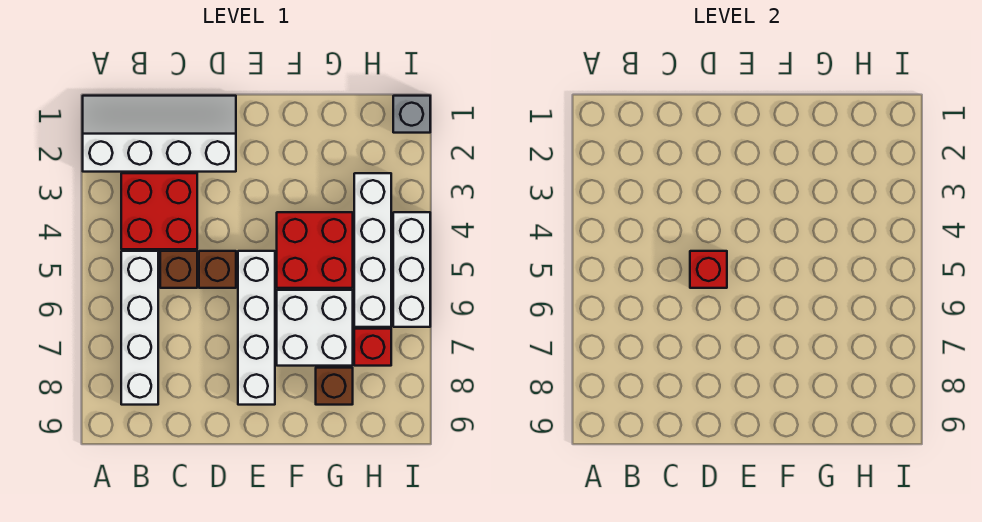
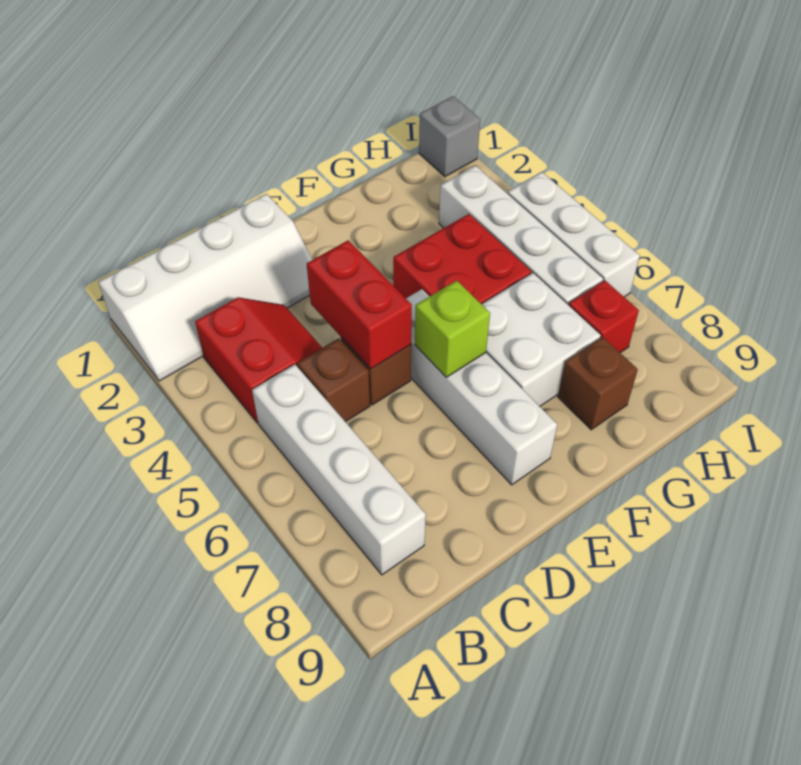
white slope A1:D2 level 1 top 2 -> white slope A1:D2 level 1 top 1
red brick B3:C4 level 1 -> red slope B3:C4 level 1 top B
red brick D5 level 2 -> red brick D4:D5 level 2
none -> lime brick E6 level 2

